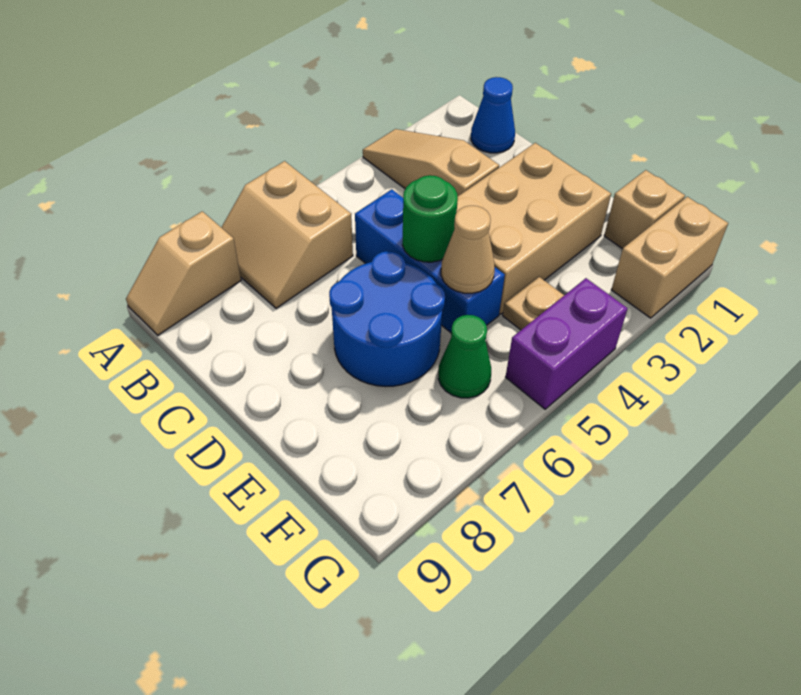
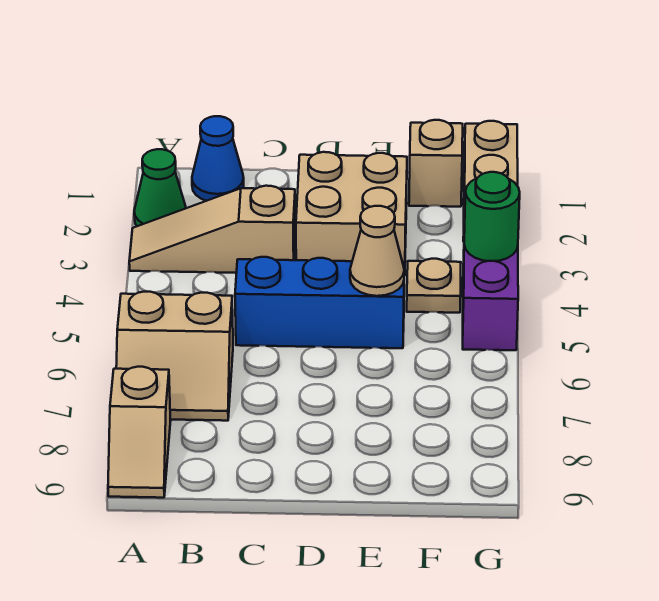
tan brick D2:E4 level 1 -> tan brick D2:E3 level 1
green round brick D5 level 2 -> green round brick G4 level 2
blue round brick D6:E7 level 1 -> none
green cone F6 level 1 -> green cone A2 level 1

